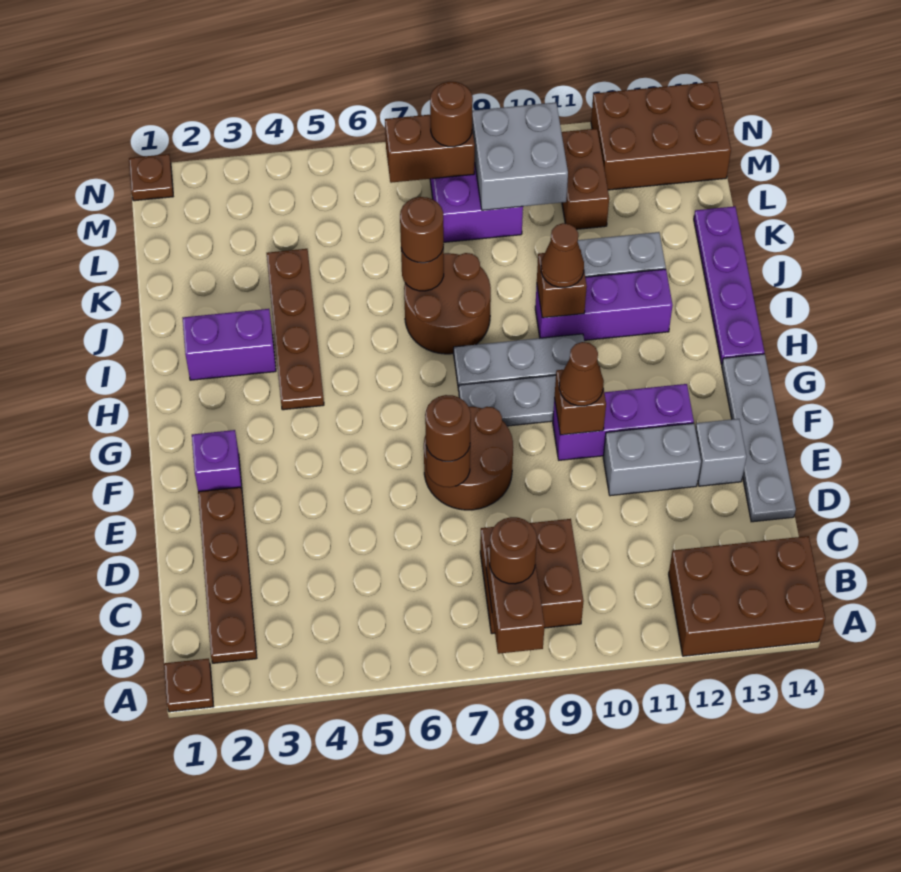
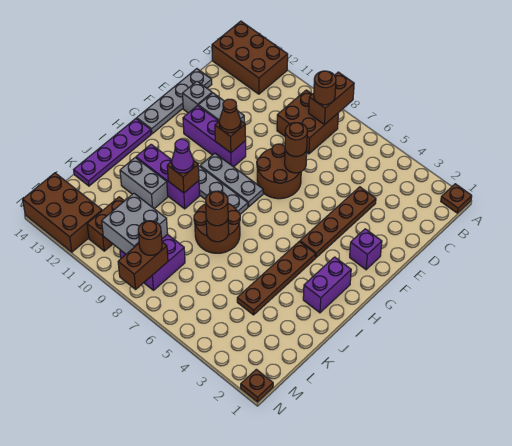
brown plate B2:E2 level 1 -> brown plate D4:G4 level 1
purple brick I2:I3 level 1 -> purple brick H2:I2 level 1
brown cone I10 level 3 -> purple cone I10 level 3
brown brick M7:M8 level 2 -> brown brick M8:N8 level 2

